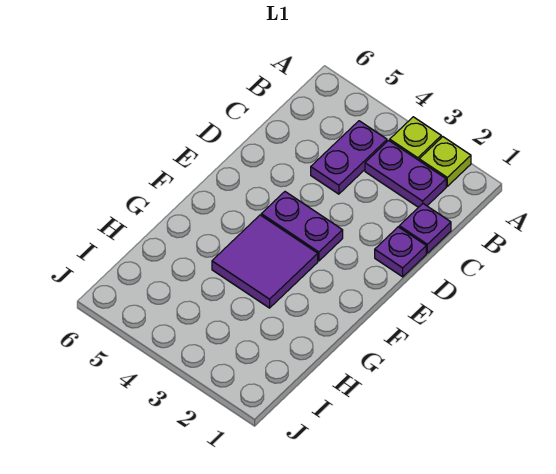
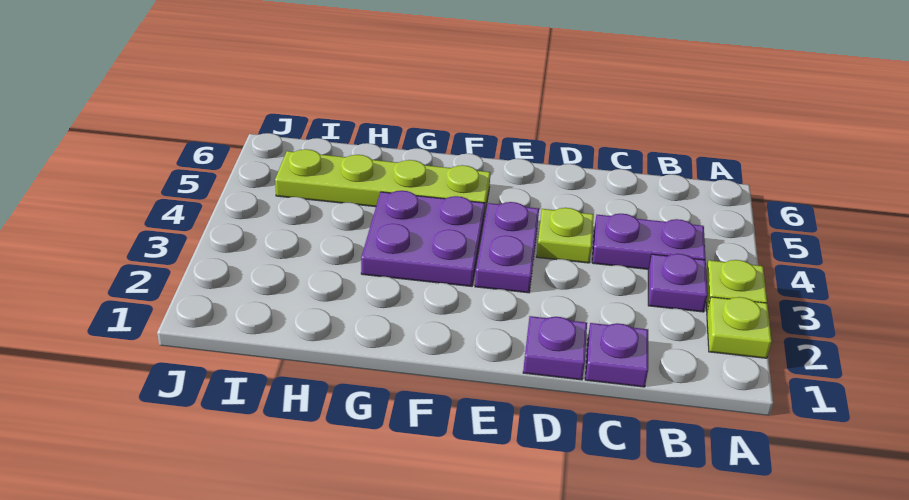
purple plate B2:B3 level 1 -> purple plate B3 level 1
none -> lime plate D4 level 1
purple tile F3:G4 level 1 -> purple plate F3:G4 level 1
none -> lime plate F5:I5 level 1

